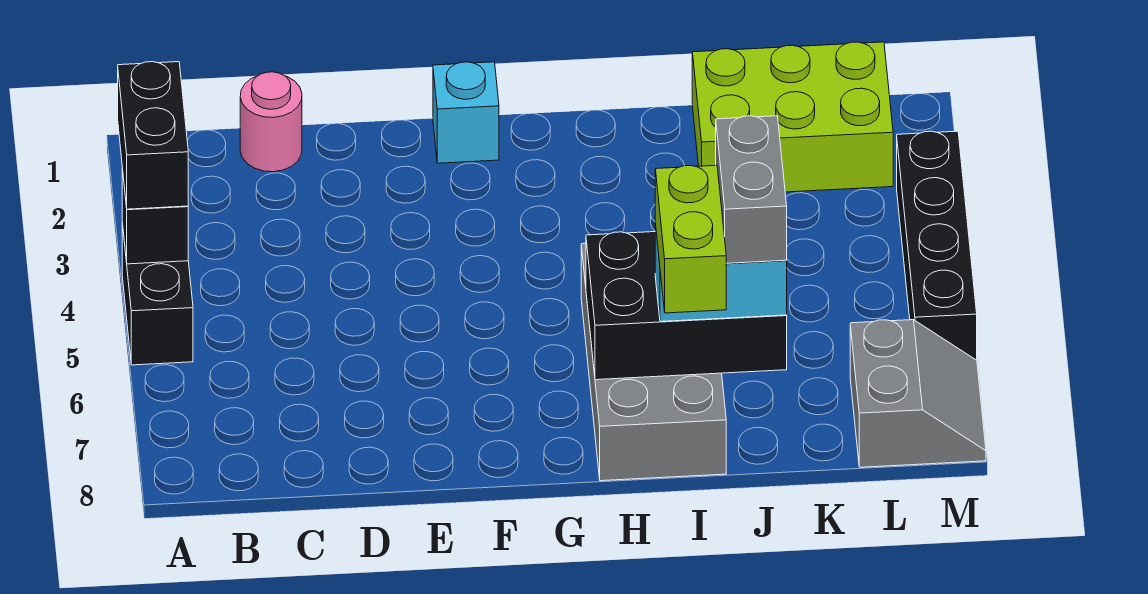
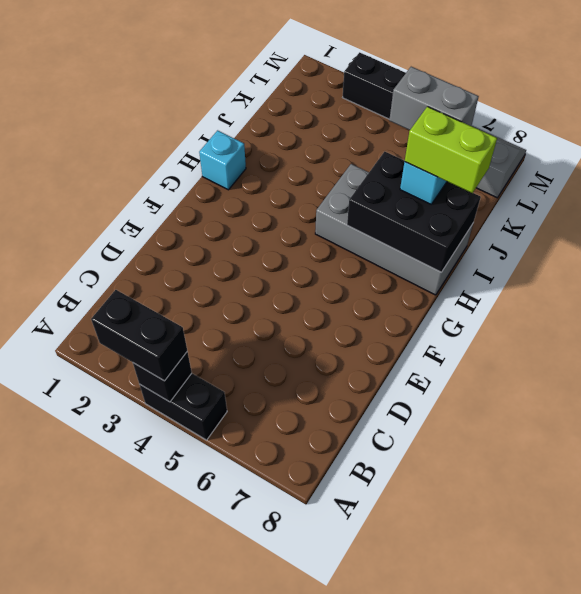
pink round brick C1 level 1 -> none
cyan brick F1 level 1 -> cyan brick H1 level 1
black brick H6:J7 level 2 -> black brick H6:I8 level 2
lime brick J1:L2 level 1 -> none

